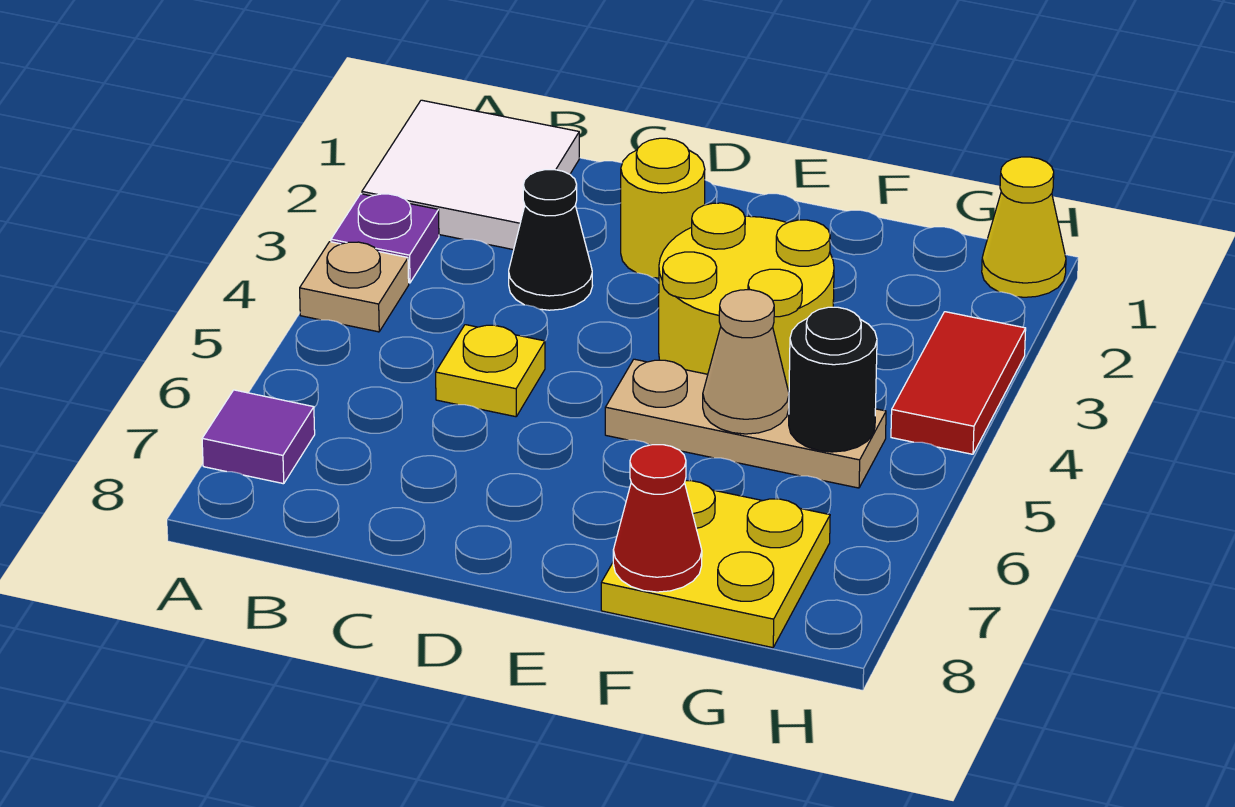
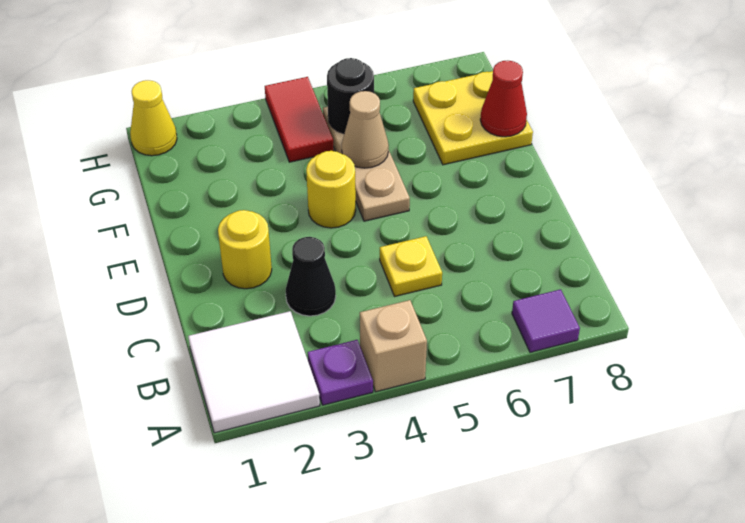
tan plate A4 level 1 -> tan brick A4 level 1
yellow round brick E3:F4 level 1 -> yellow round brick E4 level 1
red tile H3:H4 level 1 -> red tile G4:H4 level 1

